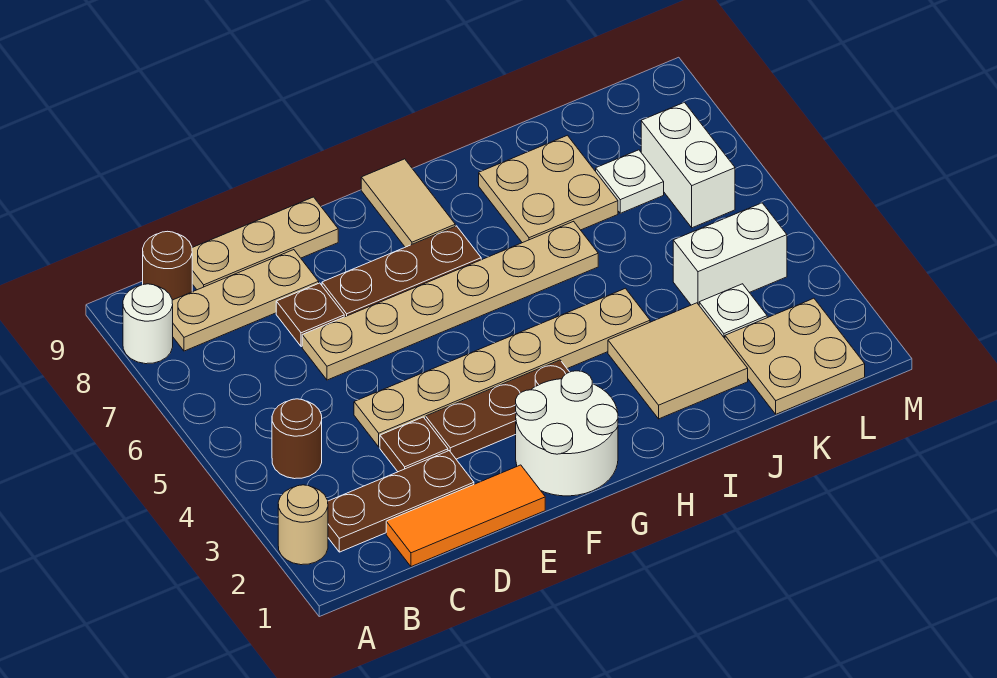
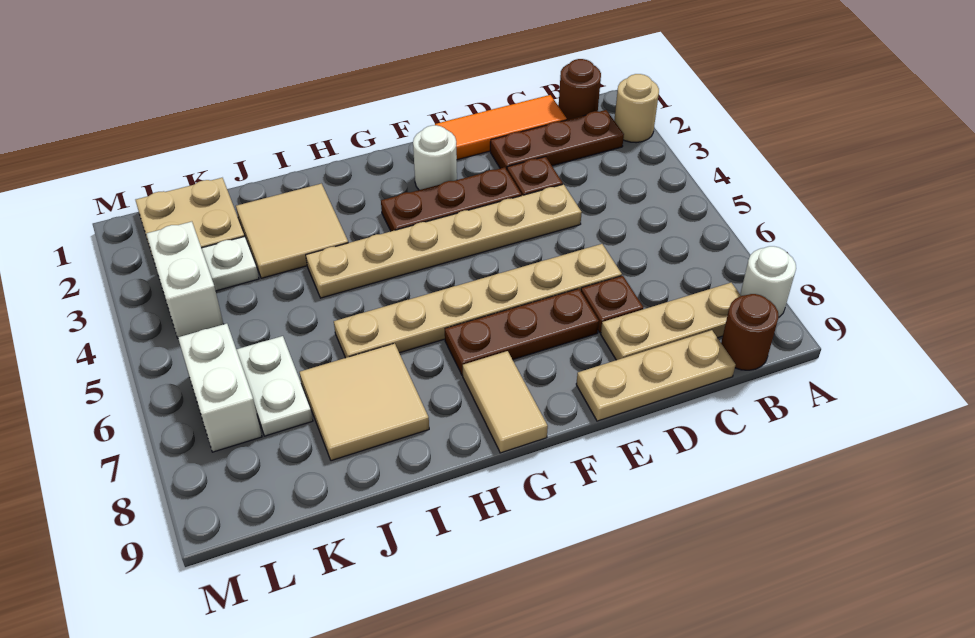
brown round brick B4 level 1 -> brown round brick B1 level 1
white round brick F1:G2 level 1 -> white round brick F2 level 1
tan plate I7:J8 level 1 -> tan tile I7:J8 level 1
white brick K4:L4 level 1 -> white brick L3:L4 level 1
white plate K7 level 1 -> white plate K6:K7 level 1

